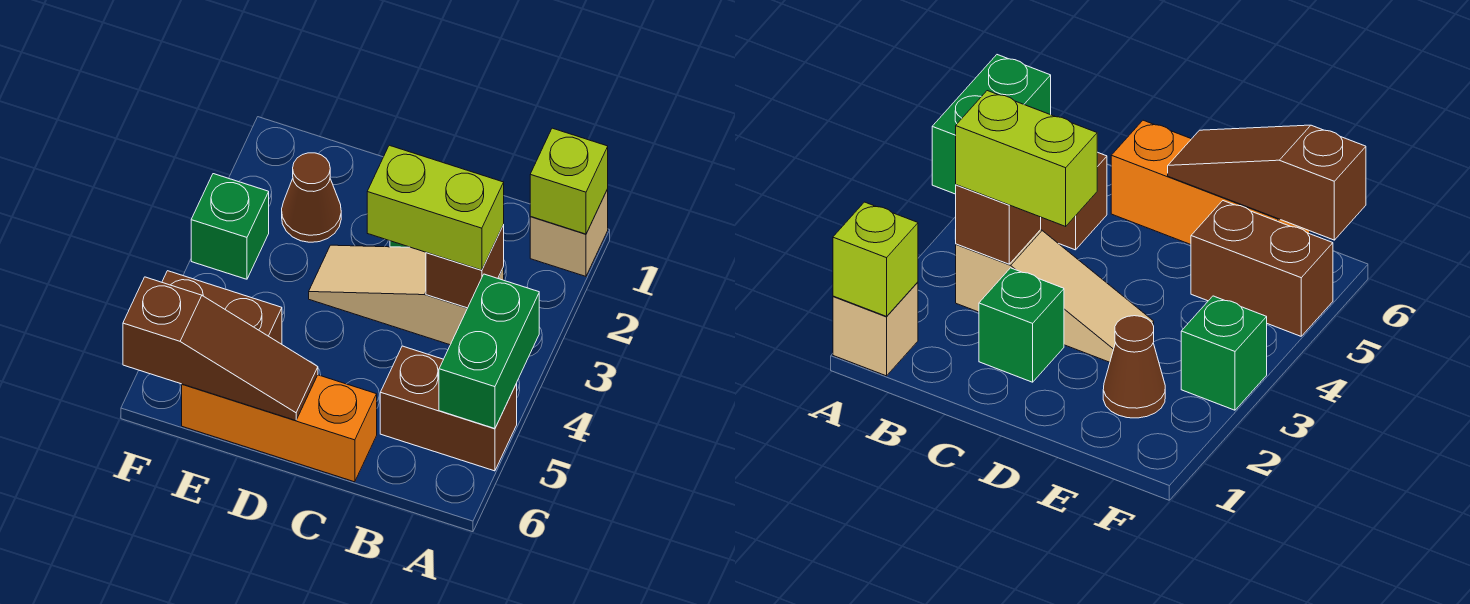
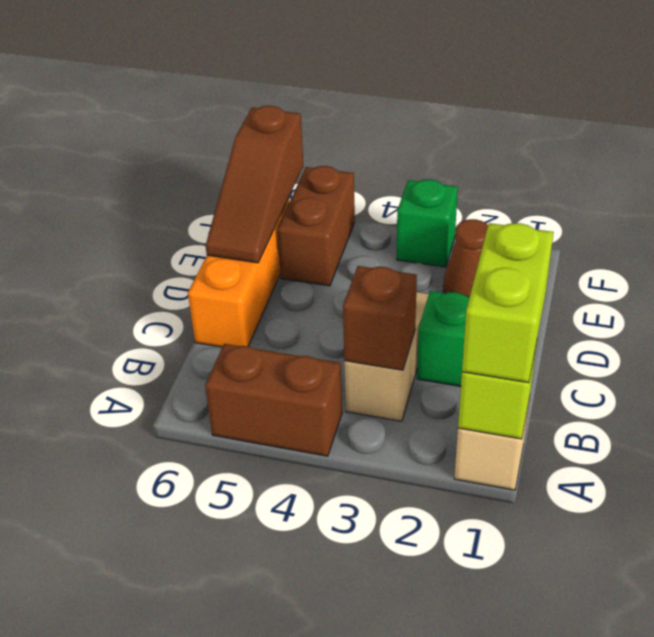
green brick A4:A5 level 2 -> none
brown brick A5:B5 level 1 -> brown brick A4:A5 level 1
lime brick B3:C3 level 3 -> lime brick A1:B1 level 3

